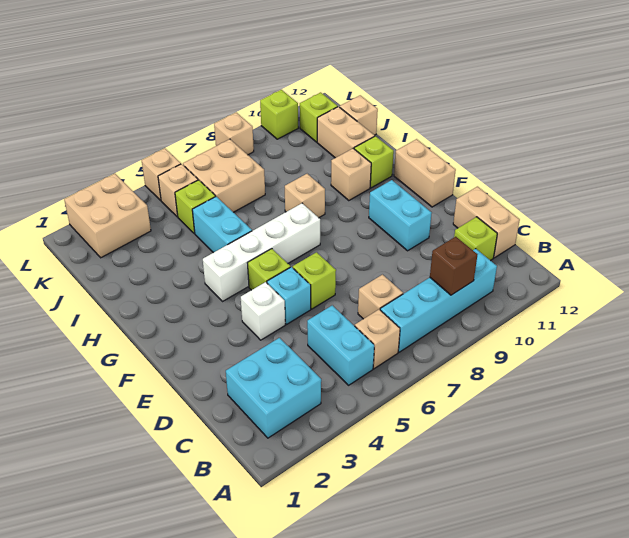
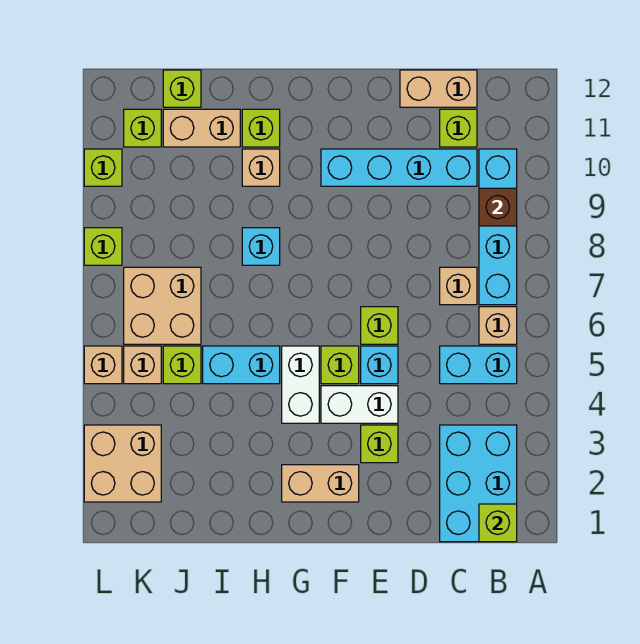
none -> lime brick B1 level 2
cyan brick B2:C3 level 1 -> cyan brick B1:C3 level 1
none -> lime brick E3 level 1
white brick E4 level 1 -> white brick E4:F4 level 1
cyan brick E10:F10 level 1 -> cyan brick C10:F10 level 1
tan brick F12:G12 level 1 -> tan brick F2:G2 level 1
white brick G4:G7 level 1 -> white brick G4:G5 level 1
tan brick H8 level 1 -> cyan brick H8 level 1
tan brick J12 level 1 -> lime brick J12 level 1
tan brick L8 level 1 -> lime brick L8 level 1

